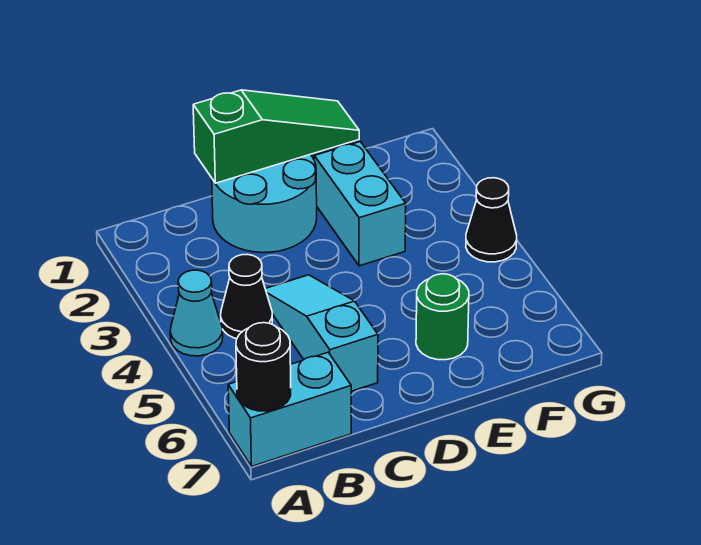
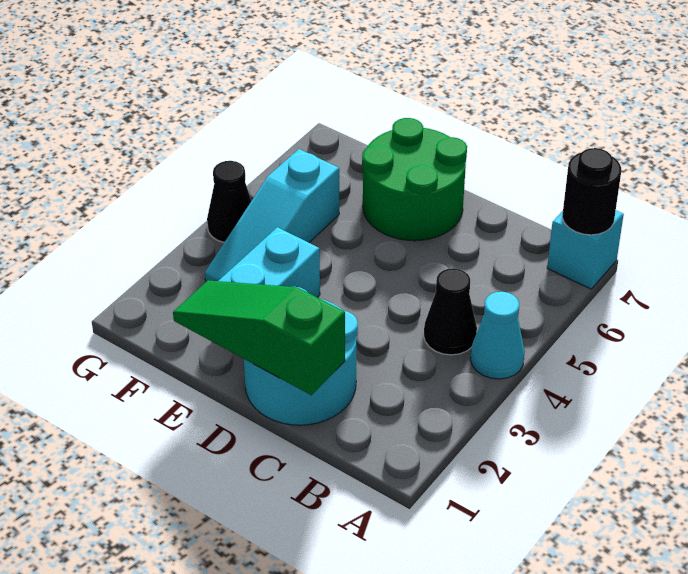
cyan brick A7:B7 level 1 -> cyan brick A7 level 1
cyan slope C4:C6 level 1 top 6 -> cyan slope F3:F5 level 1 top 5
green round brick E6 level 1 -> green round brick D6:E7 level 1

